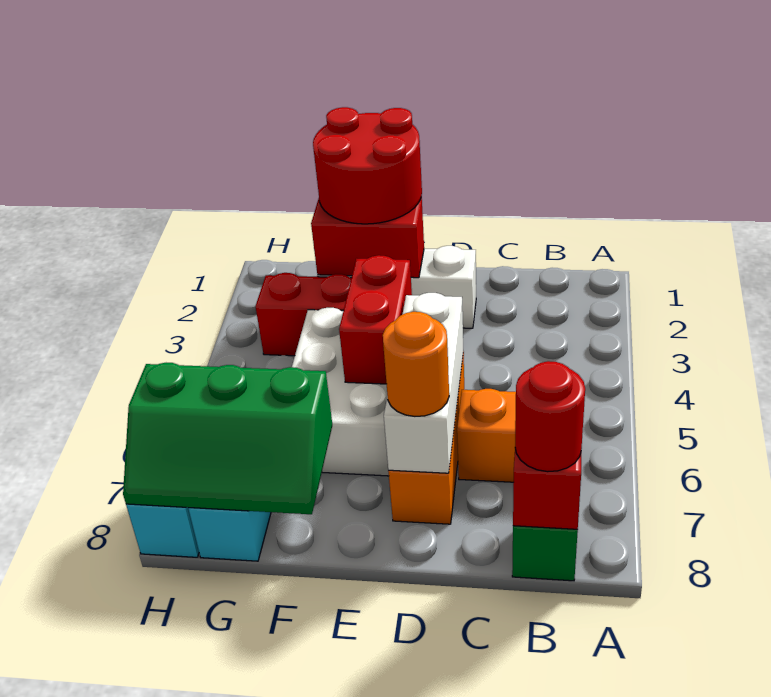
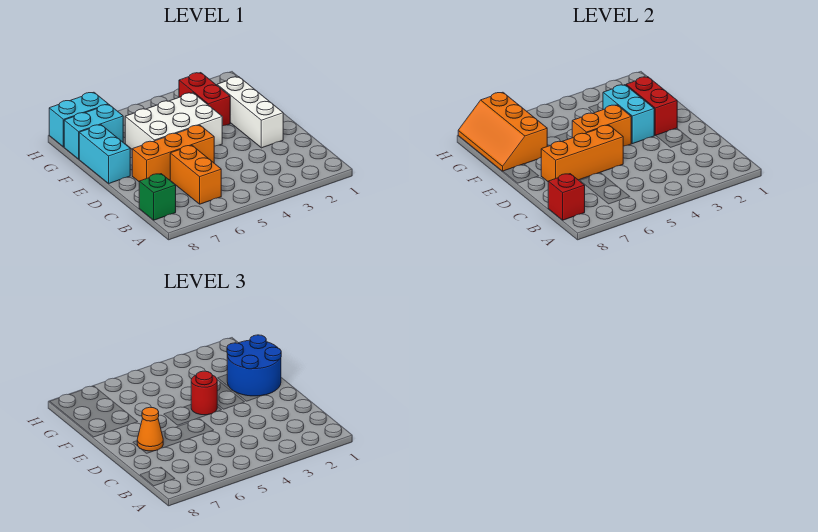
red round brick B8 level 3 -> red round brick E4 level 3
white brick D5:D7 level 2 -> orange brick D5:D7 level 2
orange round brick D7 level 3 -> orange cone D7 level 3
red round brick E1:F2 level 3 -> blue round brick E1:F2 level 3
none -> cyan brick E3:F3 level 2
red brick E4:E5 level 2 -> orange brick E4:E5 level 2
none -> cyan brick E8:F8 level 1
green slope F7:H8 level 2 top 7 -> orange slope F7:H8 level 2 top 7

